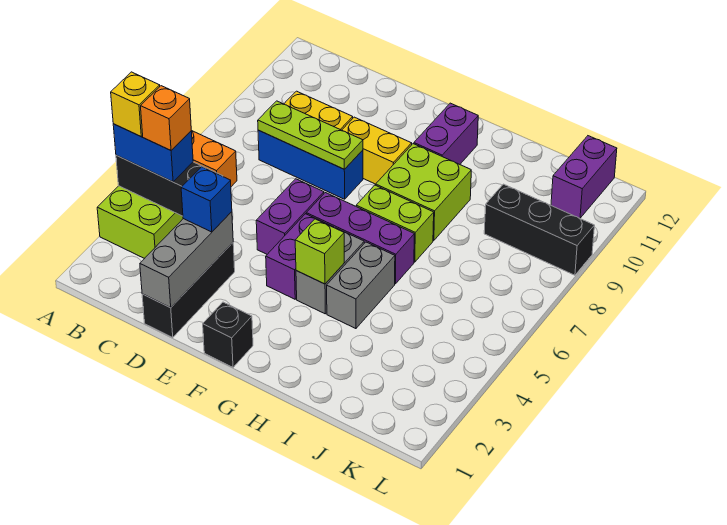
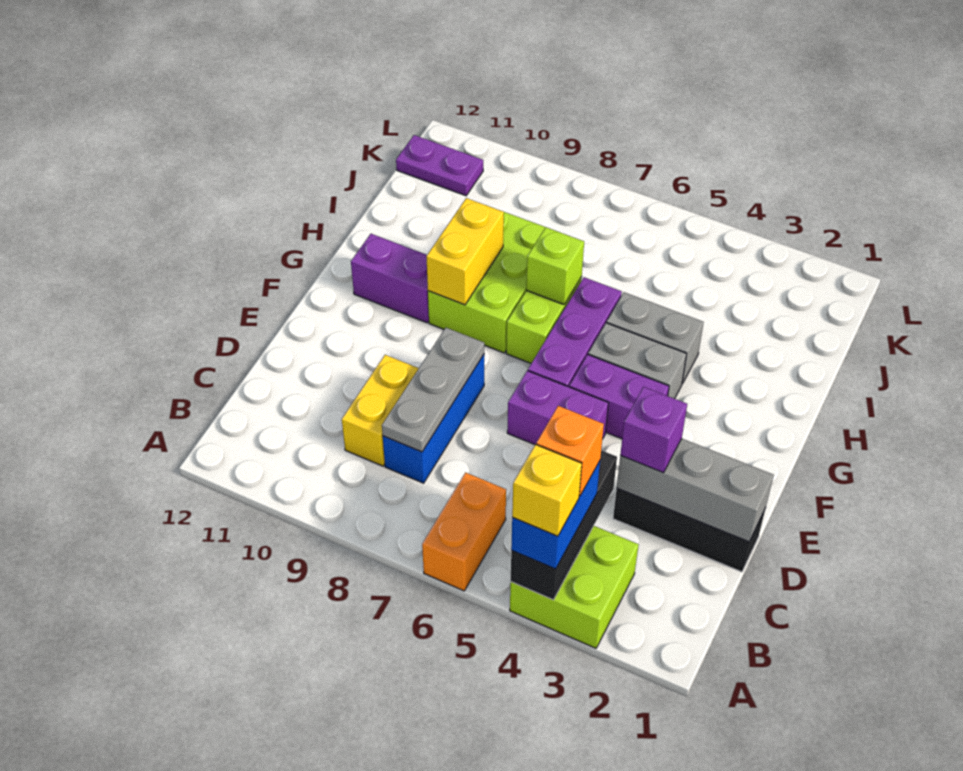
lime plate C8:E8 level 2 -> grey plate C8:E8 level 2
blue brick D3 level 3 -> purple brick D3 level 3
yellow brick E9:F9 level 1 -> yellow brick G9:H9 level 2
black brick F1 level 1 -> none
lime brick G4 level 2 -> lime brick H7 level 2
lime brick G8:H9 level 1 -> lime brick G8:I9 level 1
black brick J9:L9 level 1 -> none
purple brick K11:K12 level 1 -> purple plate K11:K12 level 1

